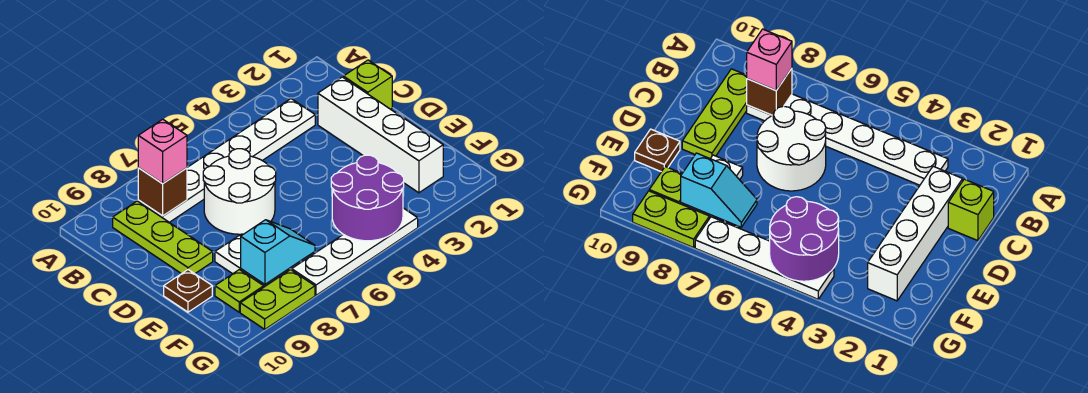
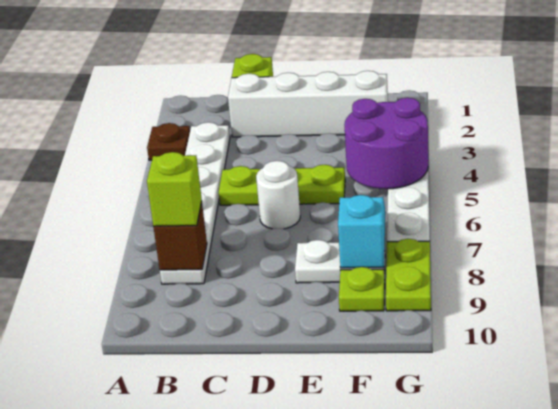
pink brick B8 level 3 -> lime brick B8 level 3
lime plate B9:D9 level 1 -> lime plate C5:E5 level 1
white round brick C6:D7 level 1 -> white round brick D6 level 1
brown plate E10 level 1 -> brown plate A3 level 1

